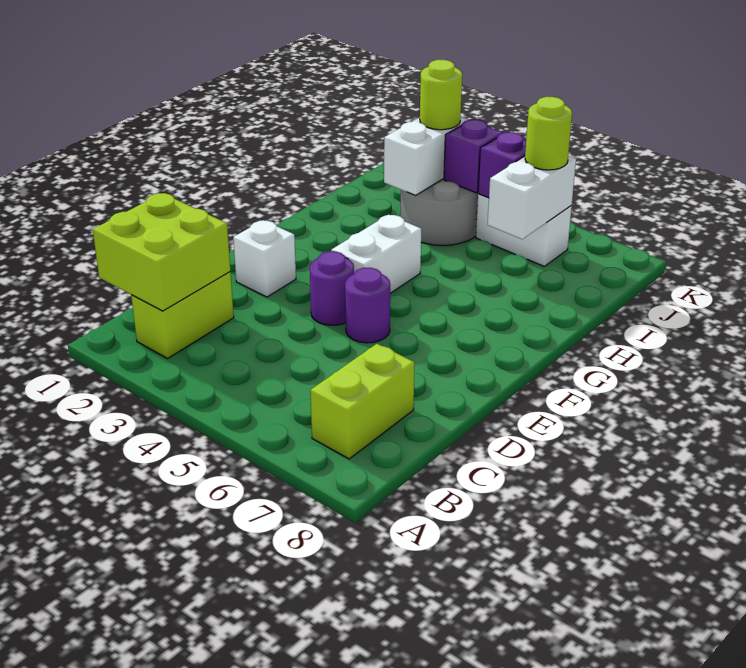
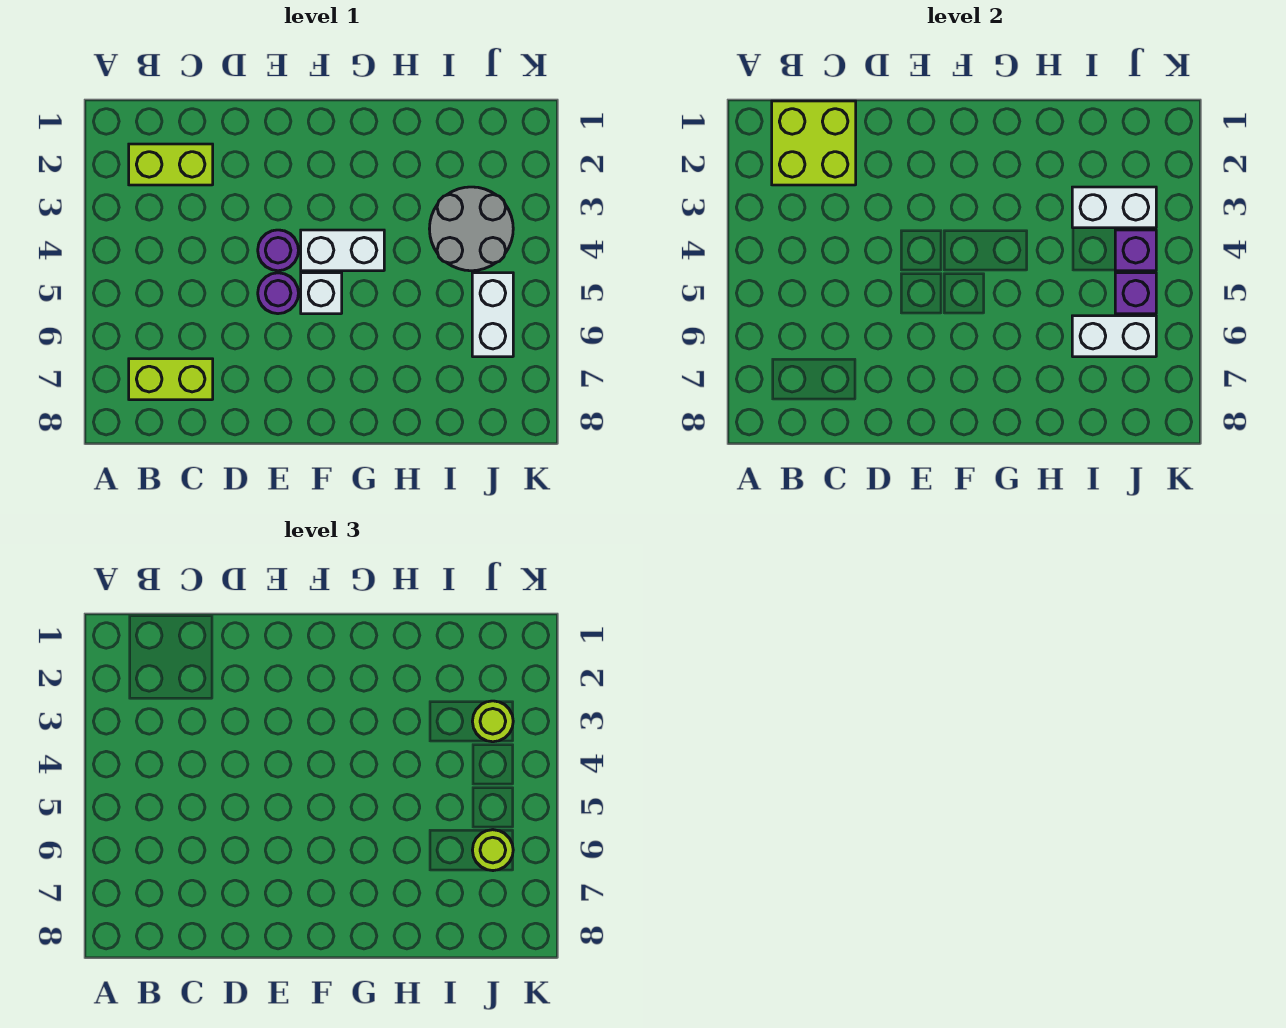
white brick E2 level 1 -> white brick F5 level 1

